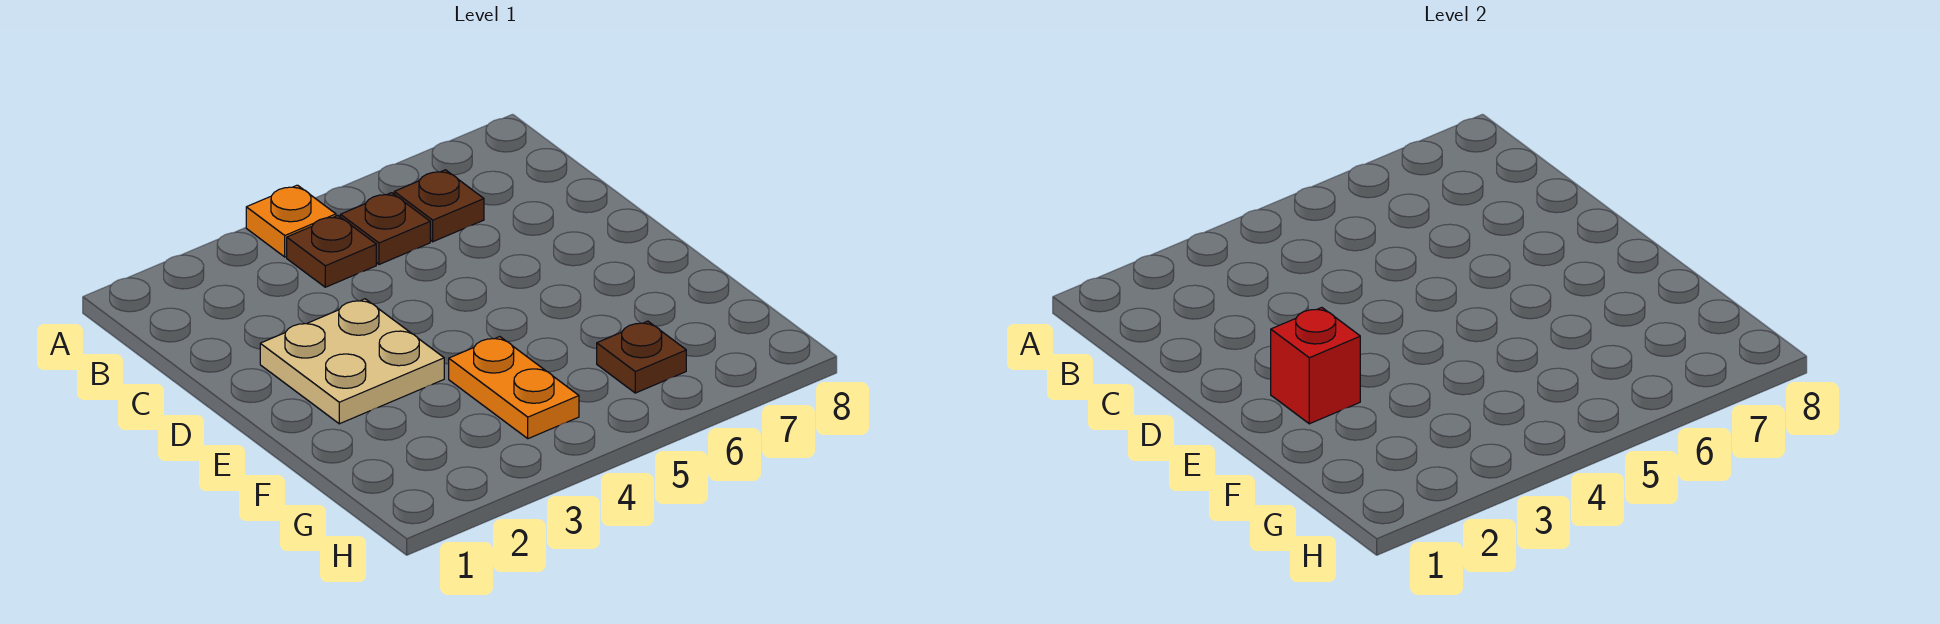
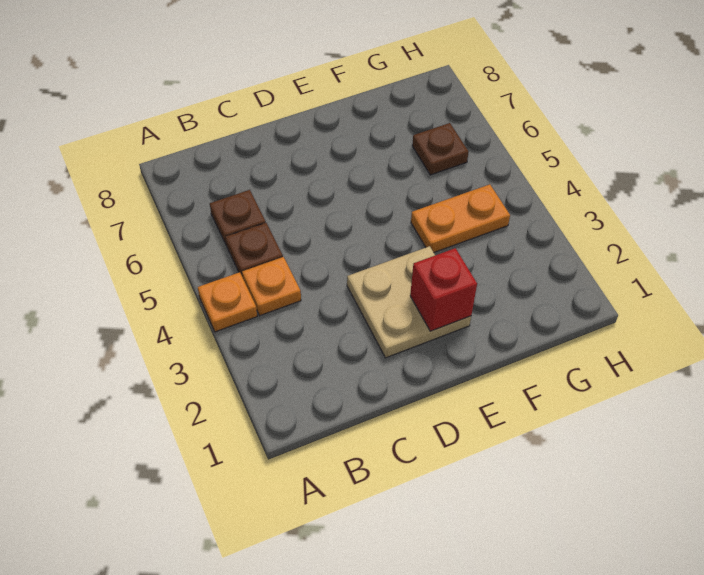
brown plate B4 level 1 -> orange plate B4 level 1

